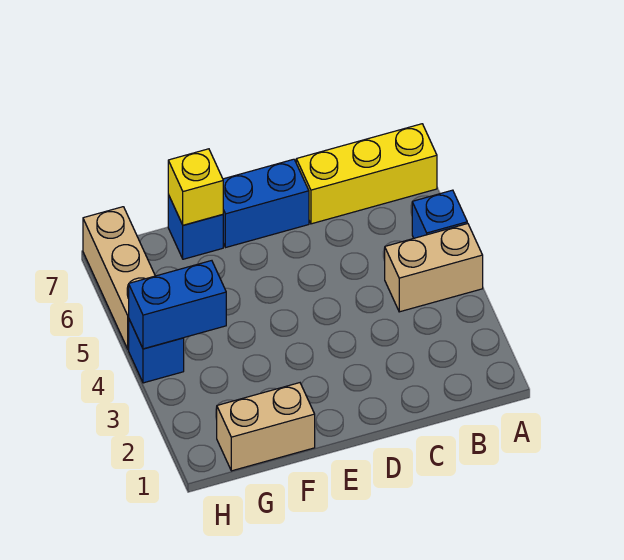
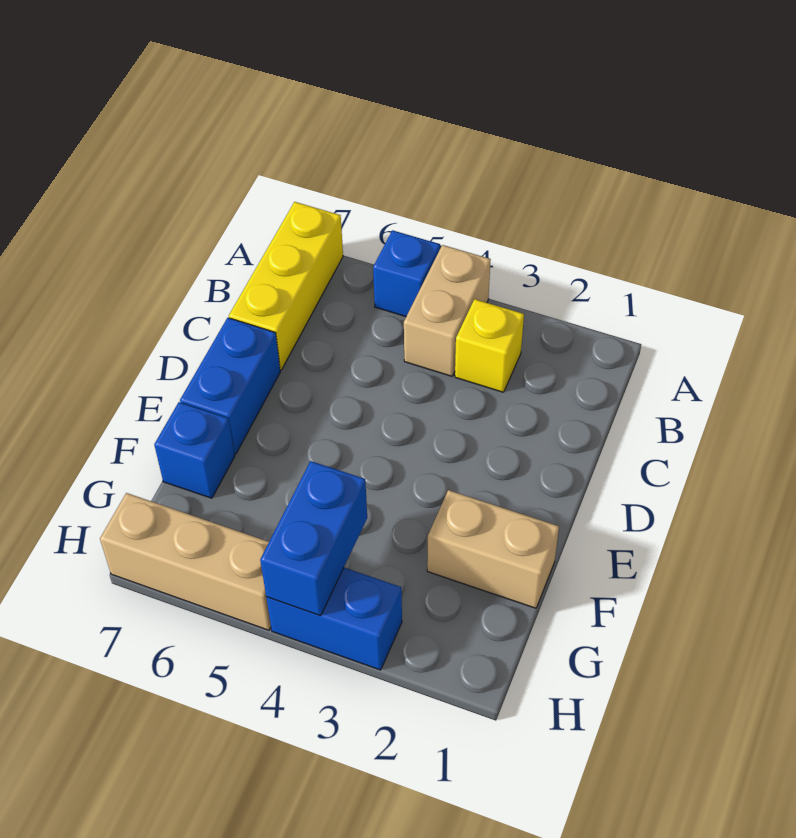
tan brick F1:G1 level 1 -> tan brick F1:F2 level 1
yellow brick F7 level 2 -> yellow brick B3 level 1
blue brick H4 level 1 -> blue brick H3:H4 level 1

